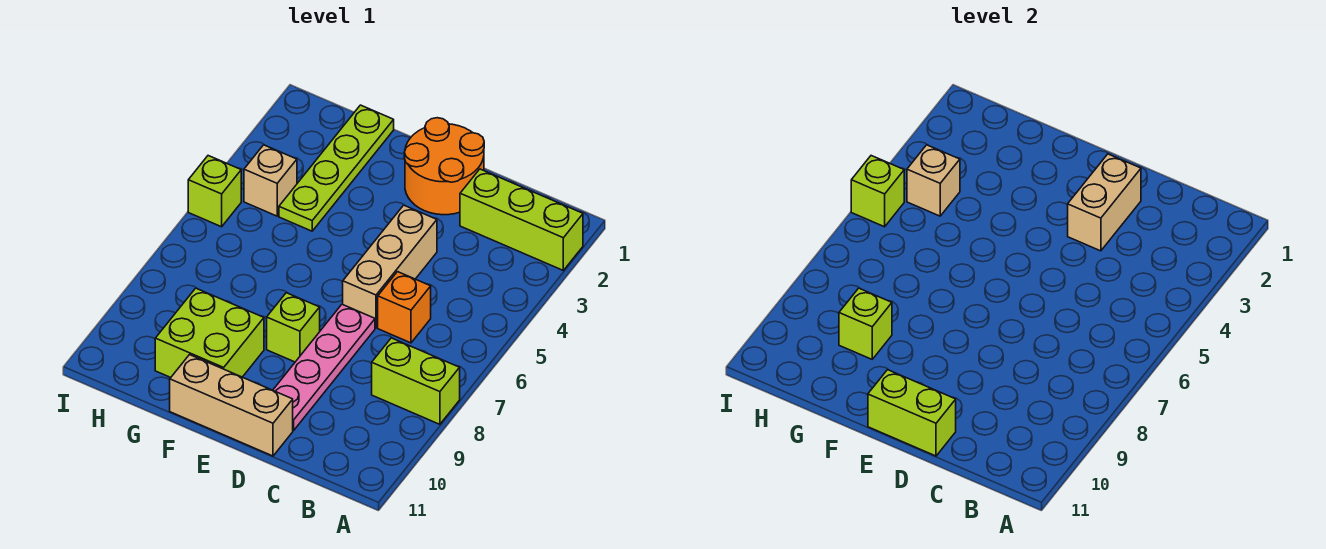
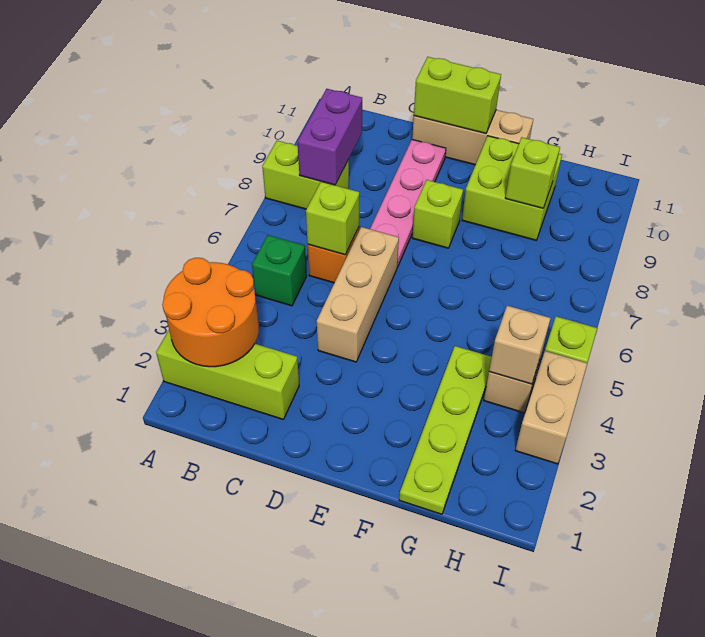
none -> green brick B5 level 1
none -> purple brick B8:B9 level 2
orange round brick D1:E2 level 1 -> orange round brick A2:B3 level 2
tan brick D2:D3 level 2 -> tan brick I3:I4 level 1
lime brick I5 level 2 -> lime brick C6 level 2

